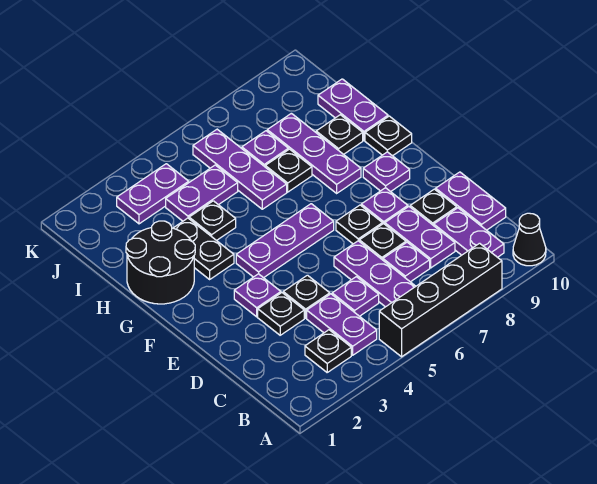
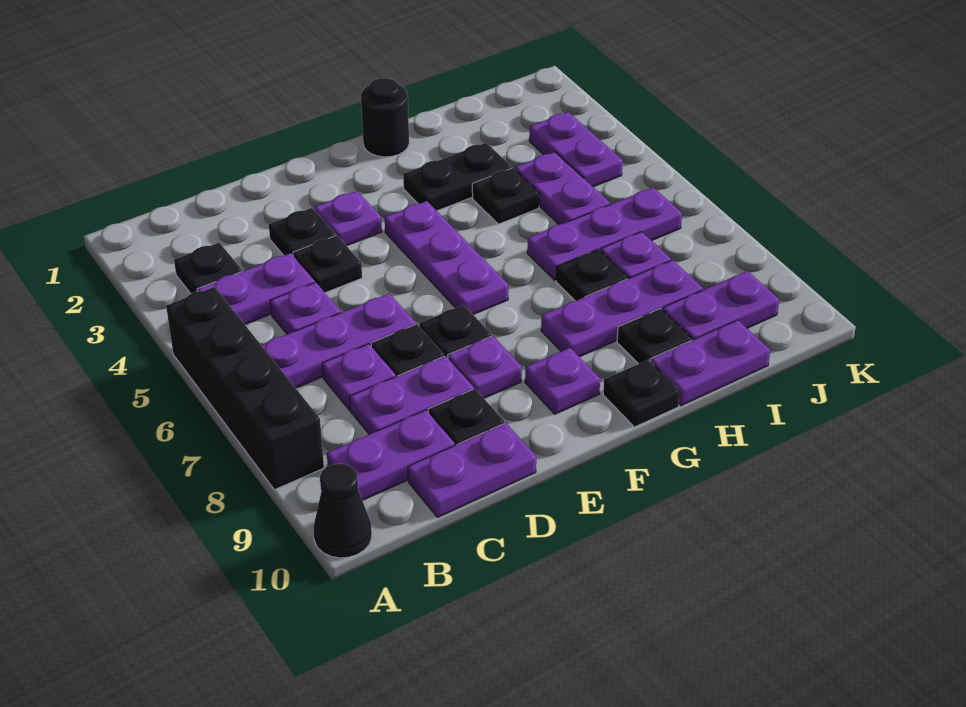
black round brick G1:H2 level 1 -> black round brick G1 level 1
none -> purple plate I9:J9 level 1

